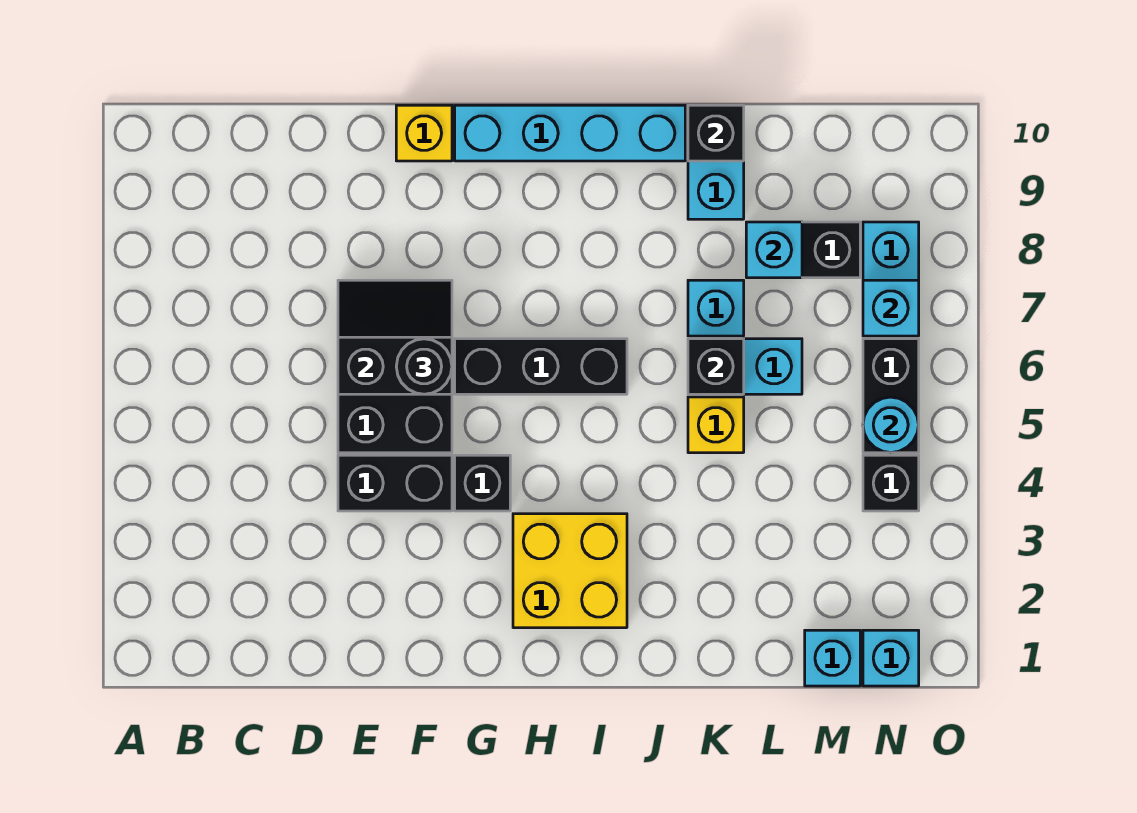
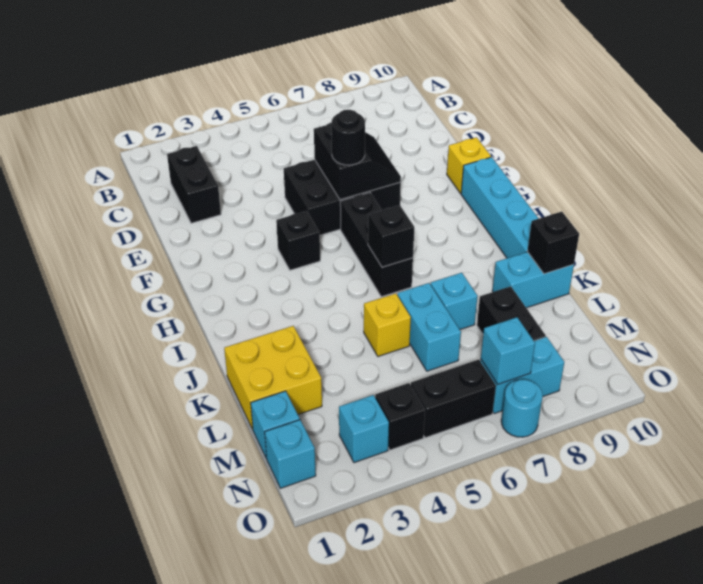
black brick E4:F4 level 1 -> black brick C2:D2 level 1
yellow brick H2:I3 level 1 -> yellow brick K1:L2 level 1
black brick K6 level 2 -> black brick I6 level 2
cyan brick L8 level 2 -> cyan brick N3 level 1
cyan round brick N5 level 2 -> cyan round brick O7 level 1

